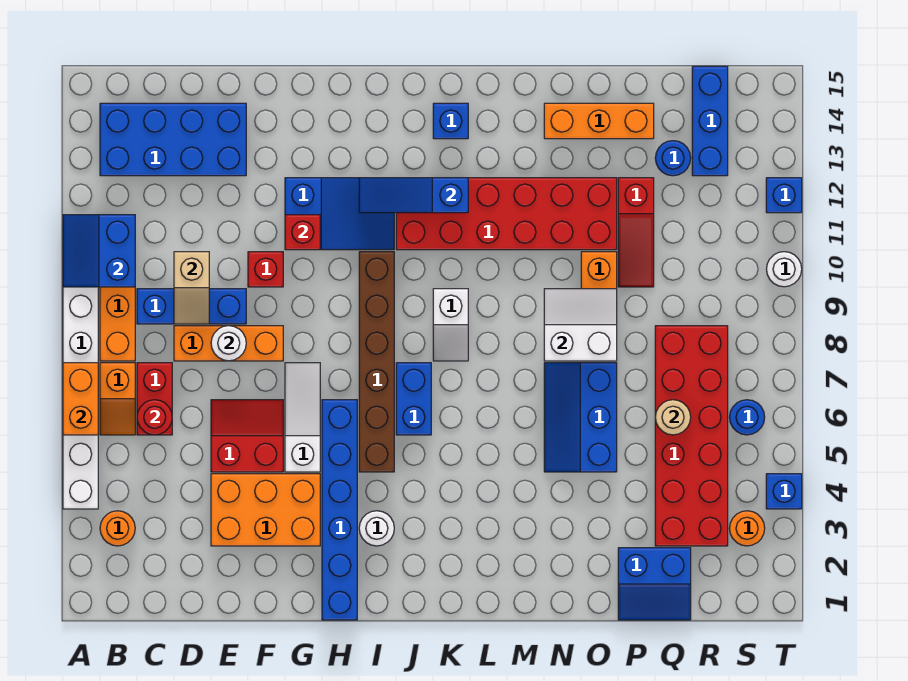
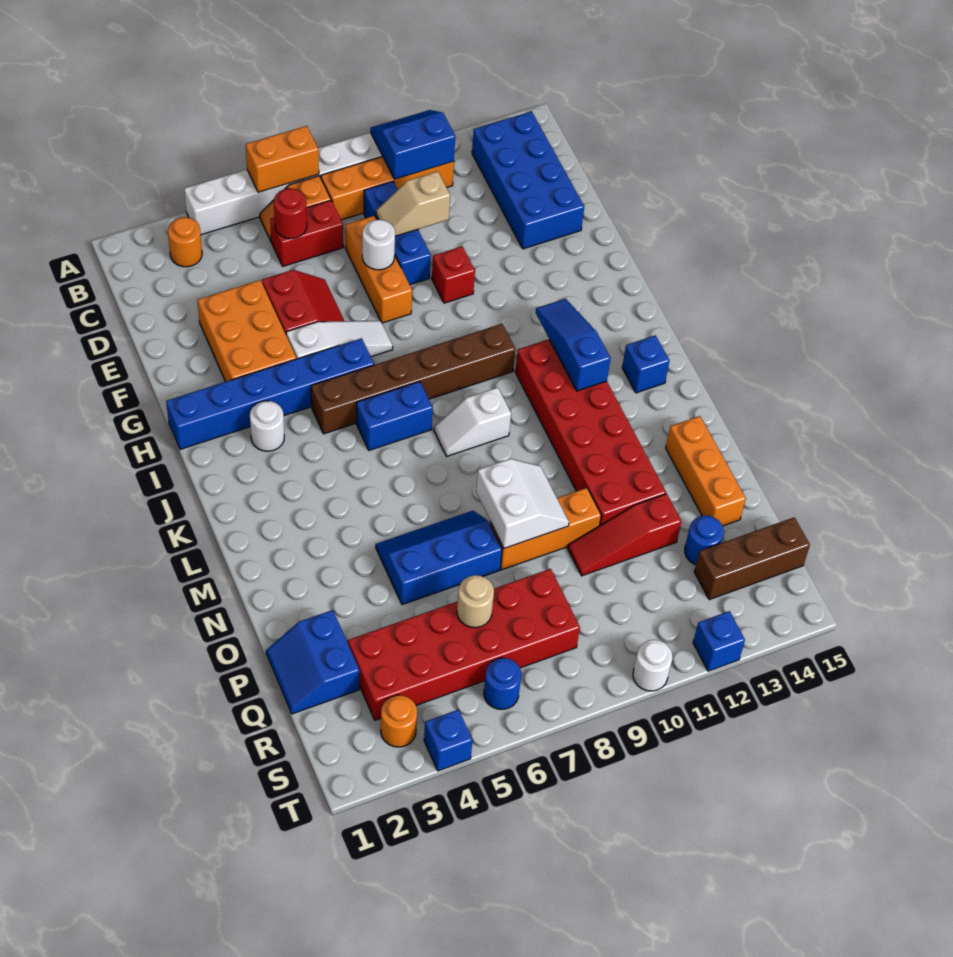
blue slope G11:I12 level 1 top G -> none
red brick G11 level 2 -> none
blue brick R13:R15 level 1 -> brown brick R13:R15 level 1

